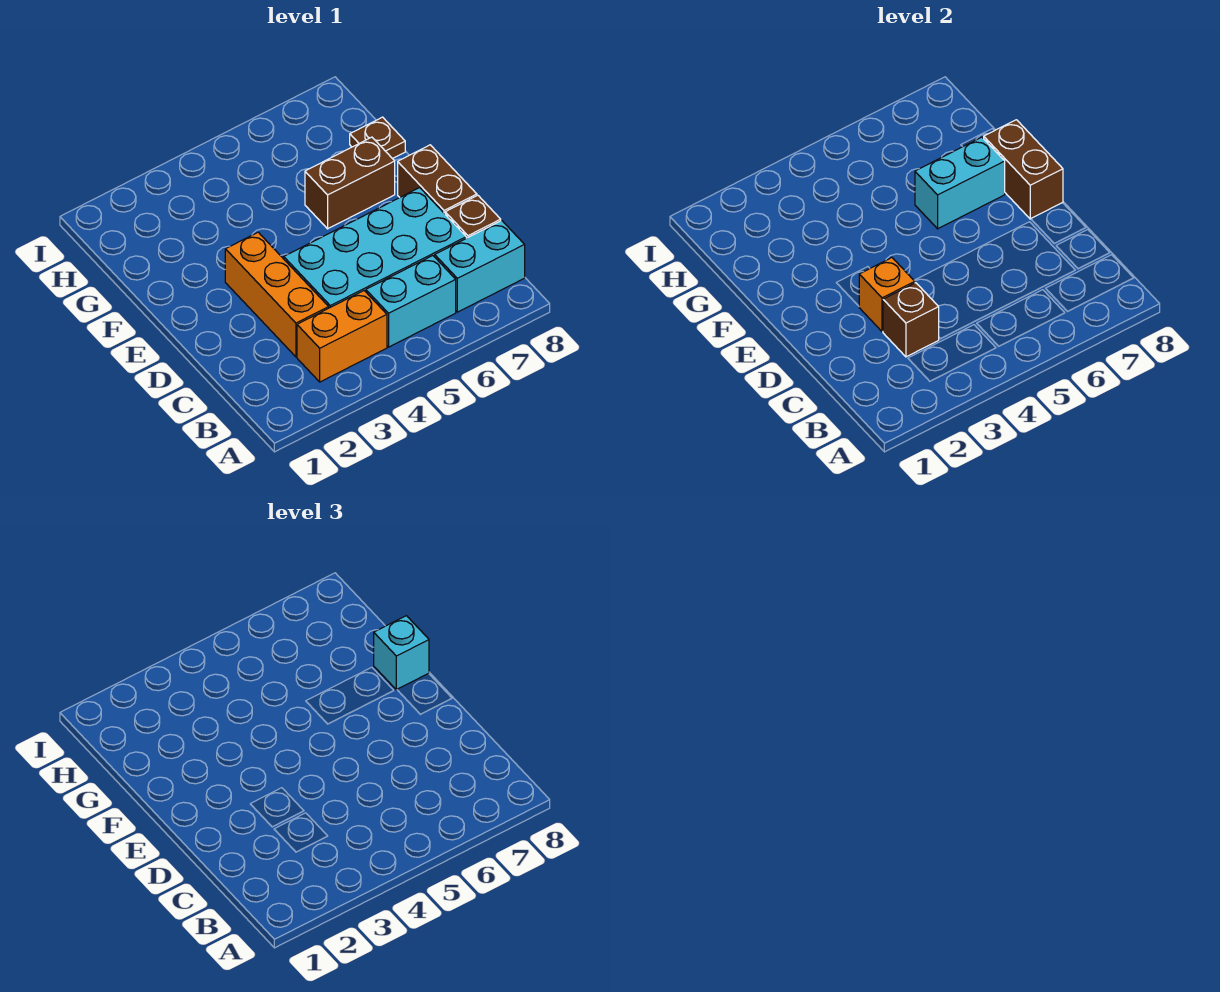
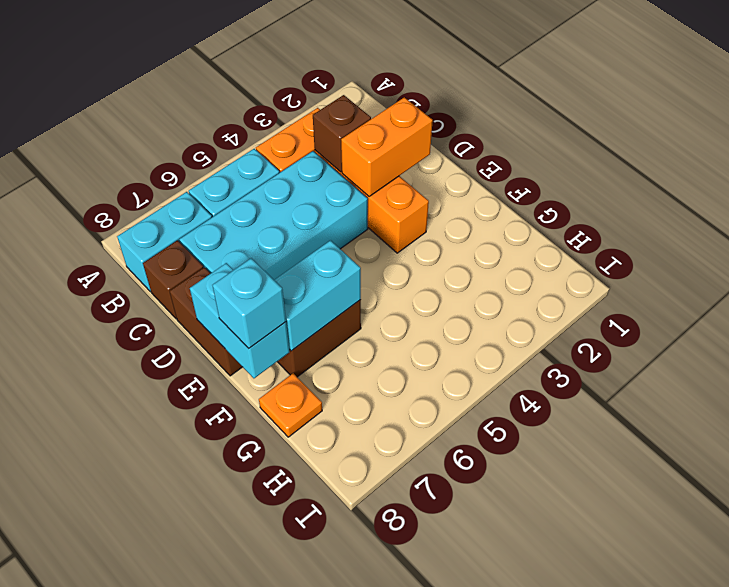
orange brick D3 level 2 -> orange brick D2:D3 level 2
brown brick E8:F8 level 2 -> cyan brick E8:F8 level 2
brown plate G8 level 1 -> orange plate G8 level 1

